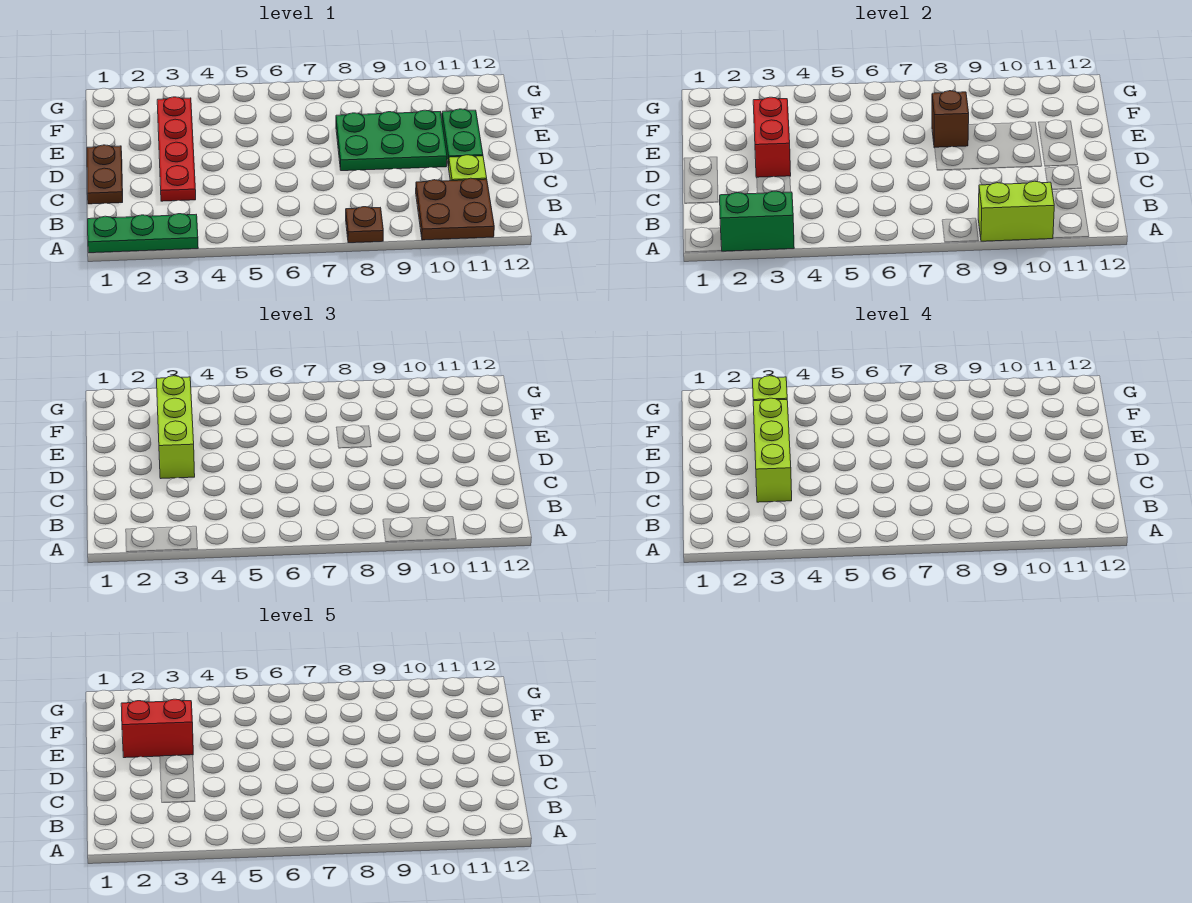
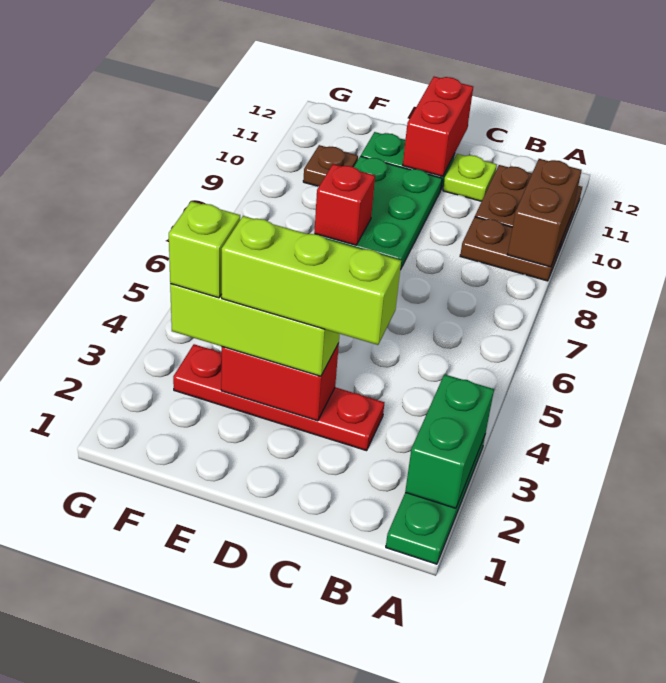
brown plate A8 level 1 -> brown plate F10 level 1
lime brick A9:A10 level 2 -> brown brick A9:A10 level 2
brown plate C1:D1 level 1 -> brown plate A9:B9 level 1
red brick E2:E3 level 5 -> red brick D11:D12 level 2
brown brick E8 level 2 -> red brick E8 level 2

